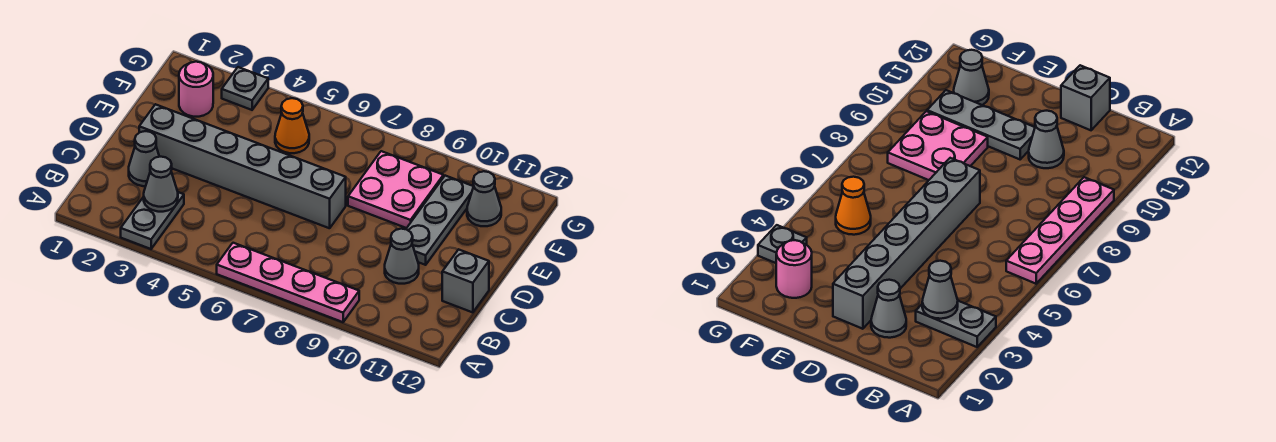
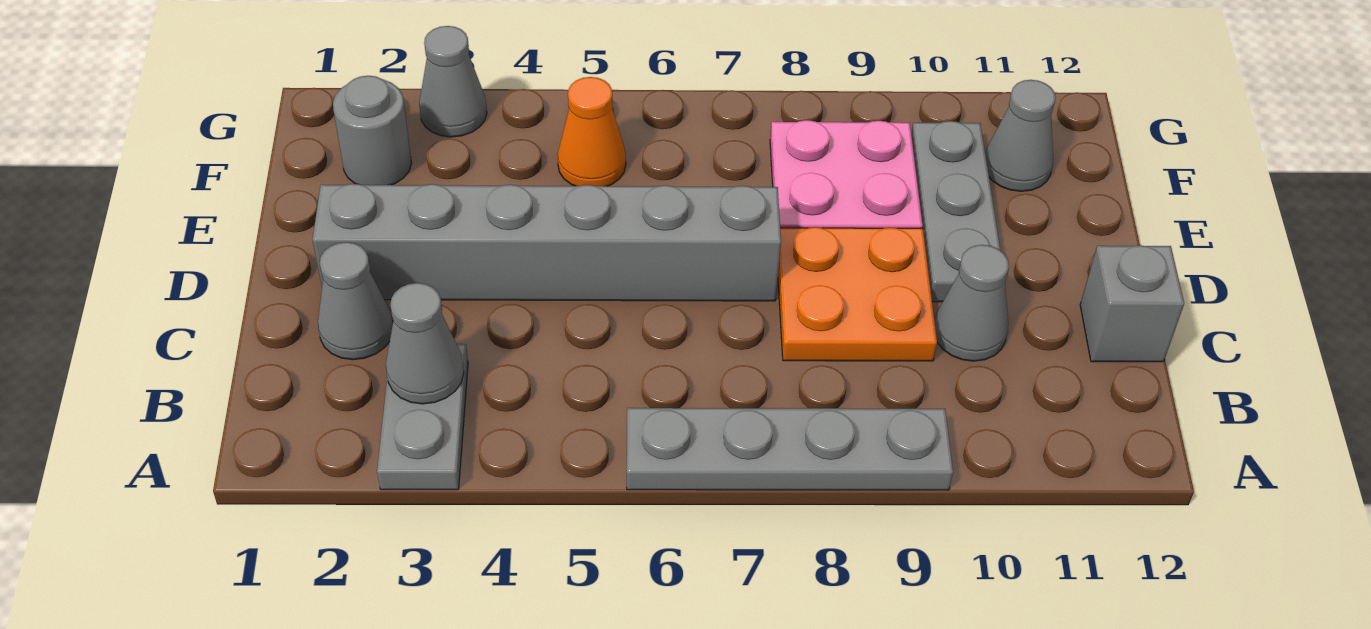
pink plate A6:A9 level 1 -> grey plate A6:A9 level 1
none -> orange plate C8:D9 level 1
pink round brick F2 level 1 -> grey round brick F2 level 1
grey plate G3 level 1 -> grey cone G3 level 1

